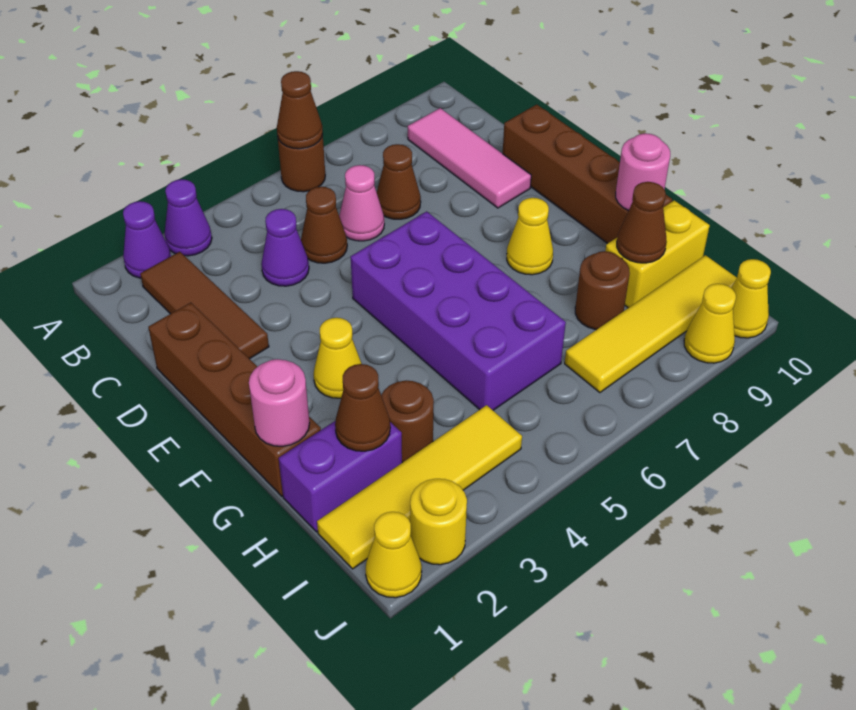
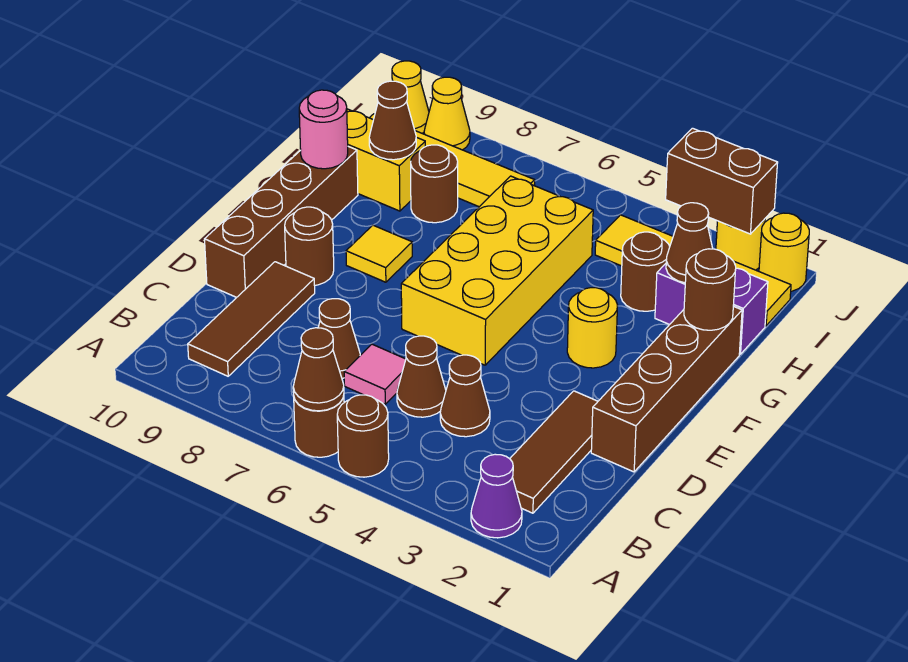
purple cone A3 level 1 -> none
none -> brown round brick A5 level 1
pink tile B9:D9 level 1 -> brown tile B9:D9 level 1
purple cone C4 level 1 -> brown cone C4 level 1
pink cone C6 level 1 -> pink tile C6 level 1
purple brick E5:H6 level 1 -> yellow brick E5:H6 level 1
none -> brown round brick E9 level 1
yellow cone F3 level 1 -> yellow round brick F3 level 1
yellow cone F8 level 1 -> yellow tile F8 level 1
pink round brick G1 level 2 -> brown round brick G1 level 2
yellow cone J1 level 1 -> yellow round brick J1 level 1
none -> brown brick J2:J3 level 2

